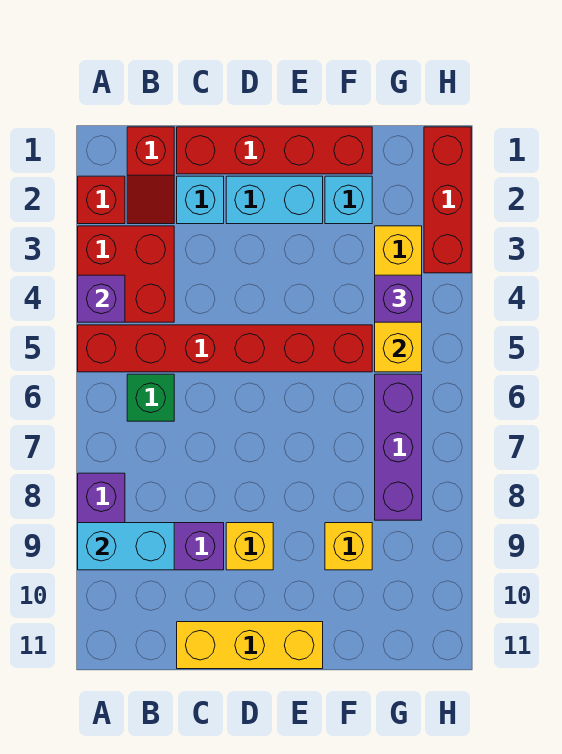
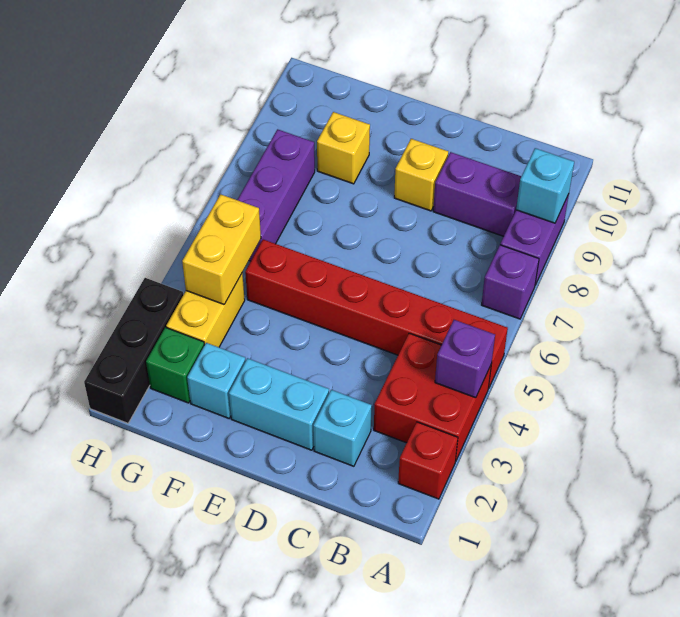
cyan brick A9:B9 level 2 -> cyan brick A9 level 2
red slope B1:B2 level 1 top 1 -> none
green brick B6 level 1 -> green brick G2 level 1
red brick C1:F1 level 1 -> none
yellow brick C11:E11 level 1 -> none
purple brick G4 level 3 -> purple brick A7 level 1
red brick H1:H3 level 1 -> black brick H1:H3 level 1

